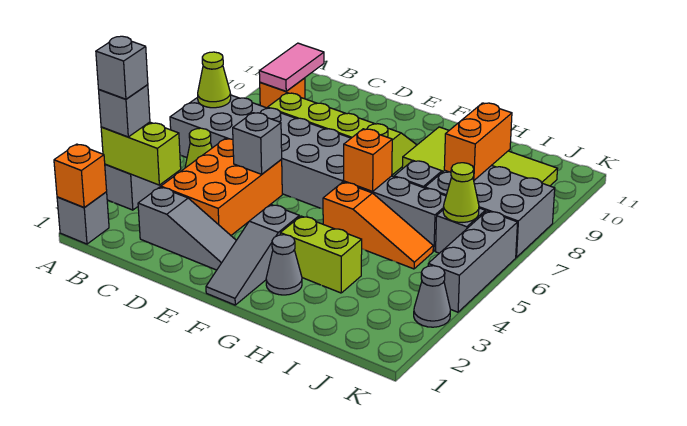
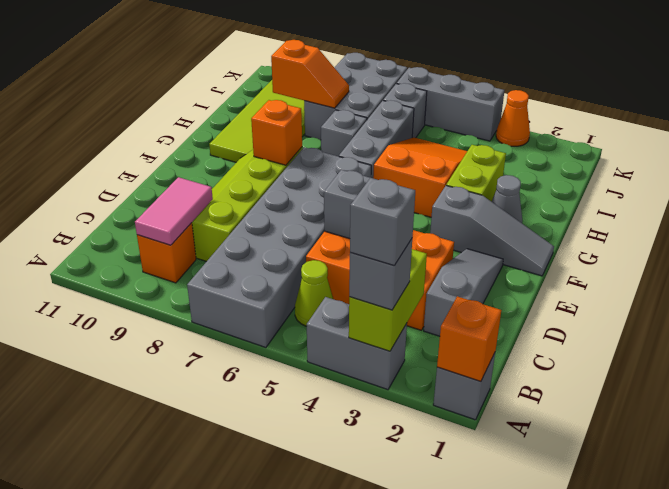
lime cone A7 level 2 -> none
pink tile B9:B10 level 2 -> pink tile B9:C9 level 2
orange slope G5:I5 level 1 top G -> orange slope G4:I5 level 1 top G
orange brick G6 level 2 -> orange brick F8 level 2
orange brick I8:I9 level 2 -> orange slope I8:I9 level 2 top 9
lime cone J6 level 2 -> none
grey cone K3 level 1 -> orange cone K3 level 1

